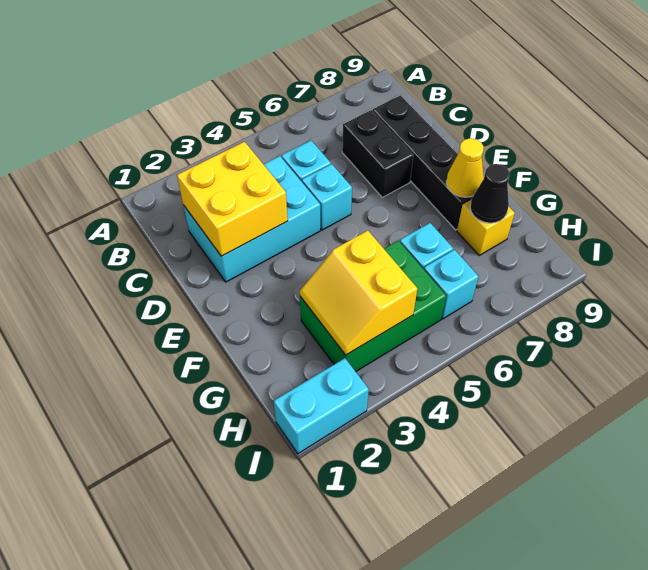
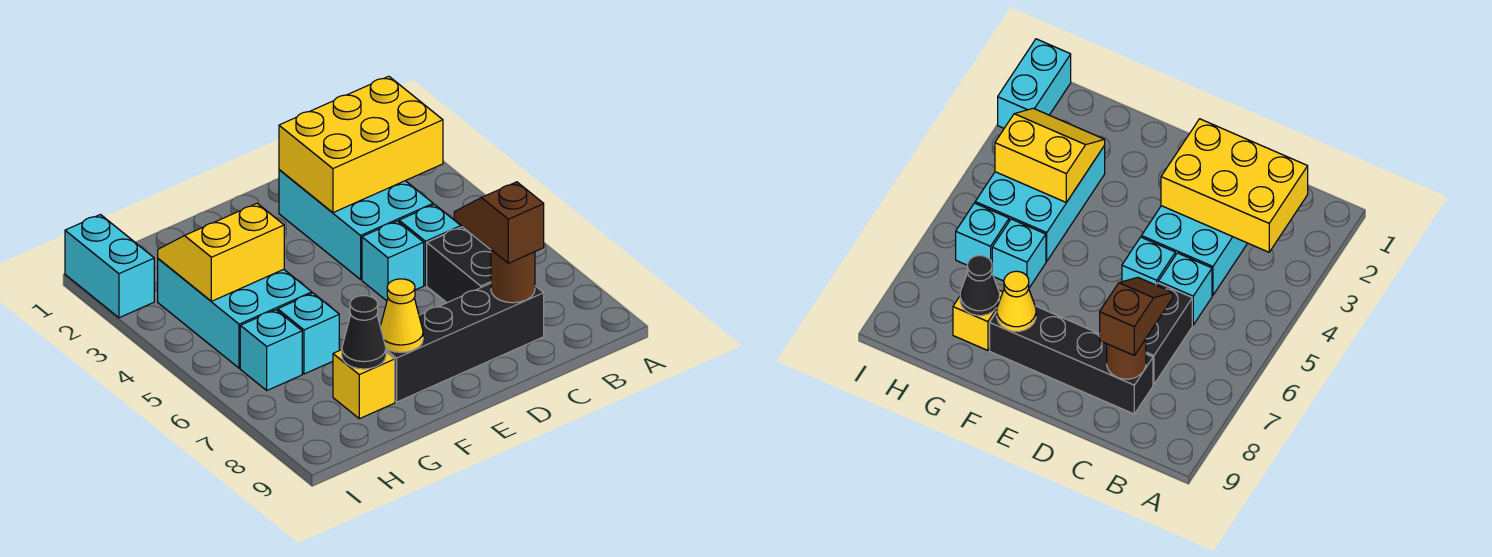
yellow brick C2:D3 level 2 -> yellow brick B2:D3 level 2
black brick C7:D7 level 1 -> black brick C6:C7 level 1
none -> brown slope C7:C8 level 3 top 8
none -> brown round brick C8 level 2
green brick G3:H5 level 1 -> cyan brick G3:H5 level 1

